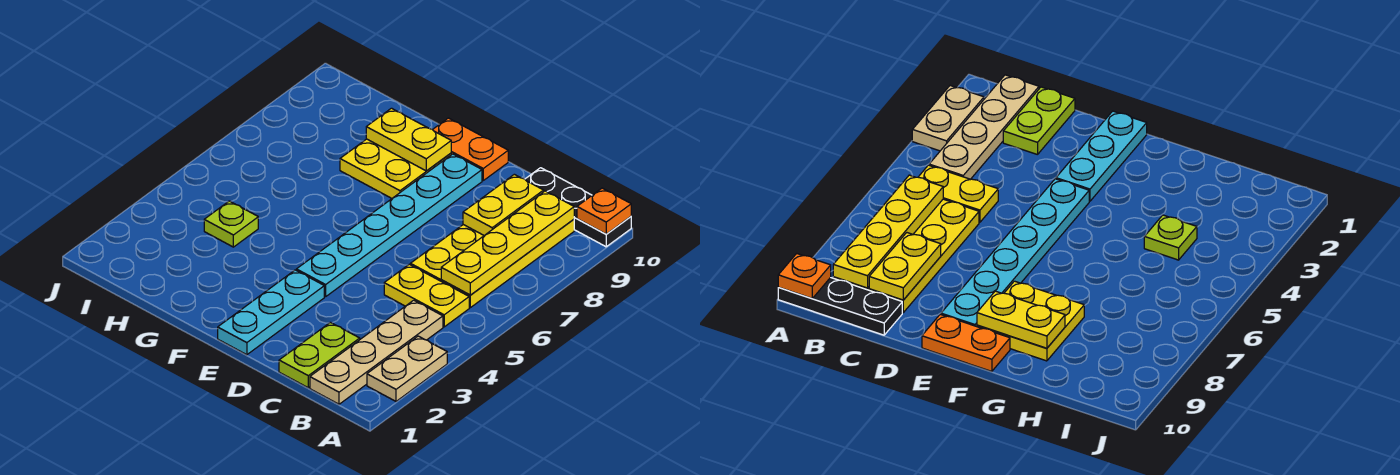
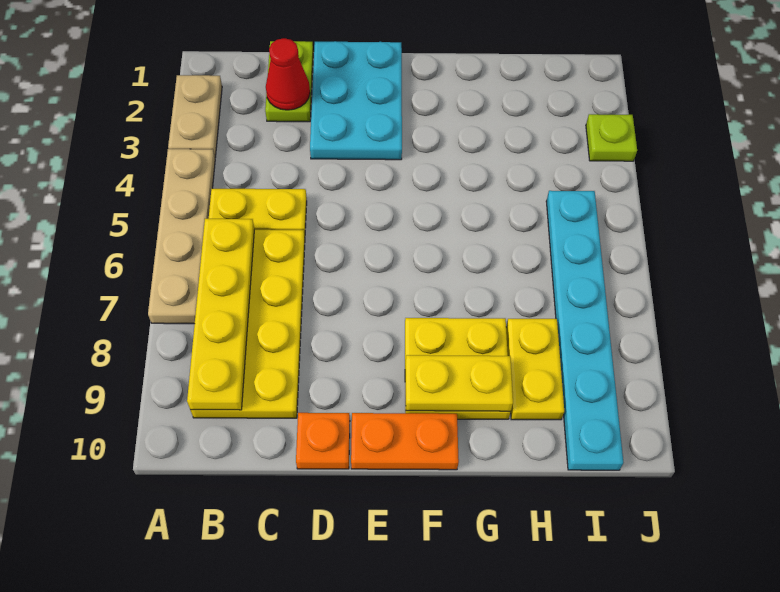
black plate A10:C10 level 1 -> none
orange plate A10 level 2 -> orange plate D10 level 1
tan plate B1:B4 level 1 -> tan plate A4:A7 level 1
none -> red cone C2 level 2
yellow plate C8:C9 level 2 -> yellow plate H8:H9 level 1
cyan plate E1:E3 level 1 -> cyan plate D1:E3 level 1
cyan plate E4:E9 level 1 -> cyan plate I5:I10 level 1
lime plate H4 level 1 -> lime plate J3 level 1

